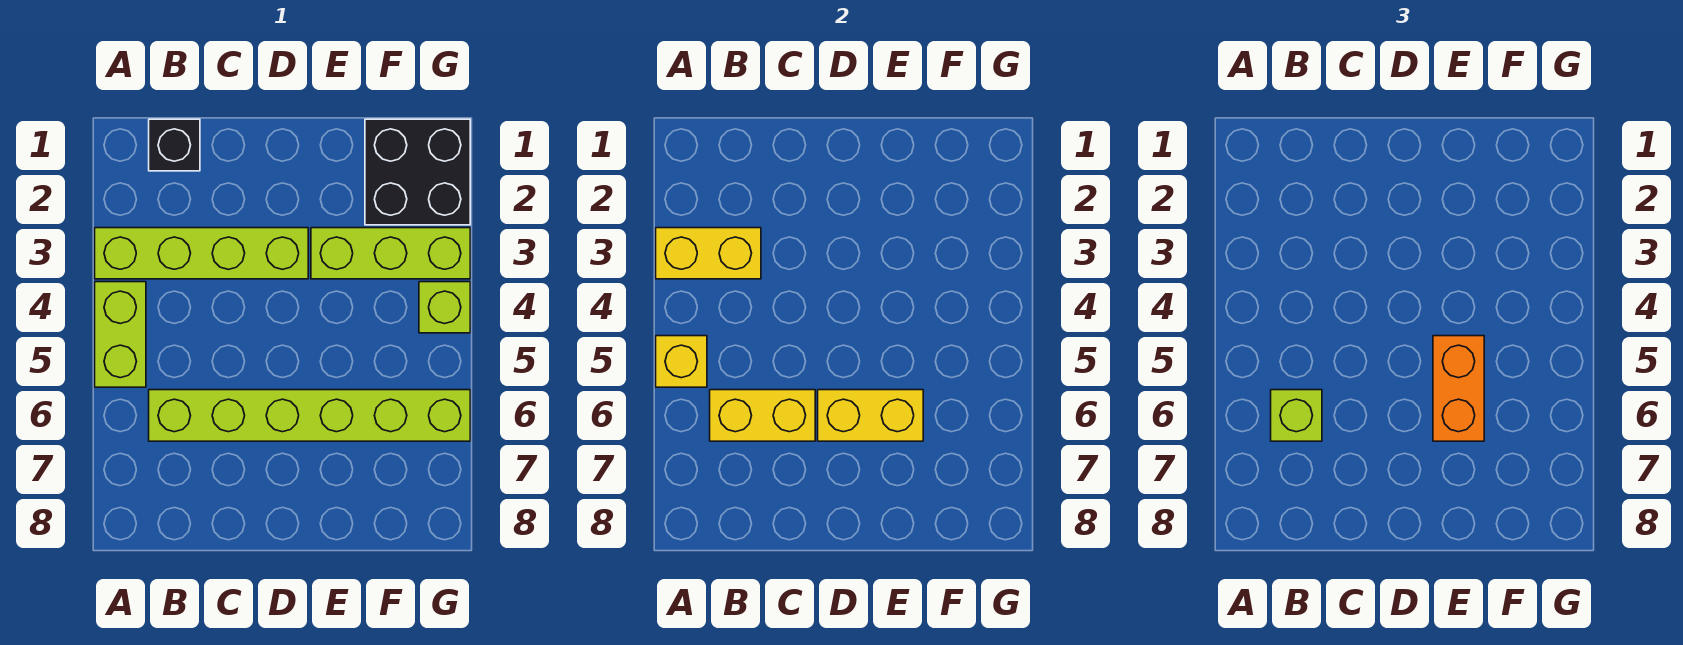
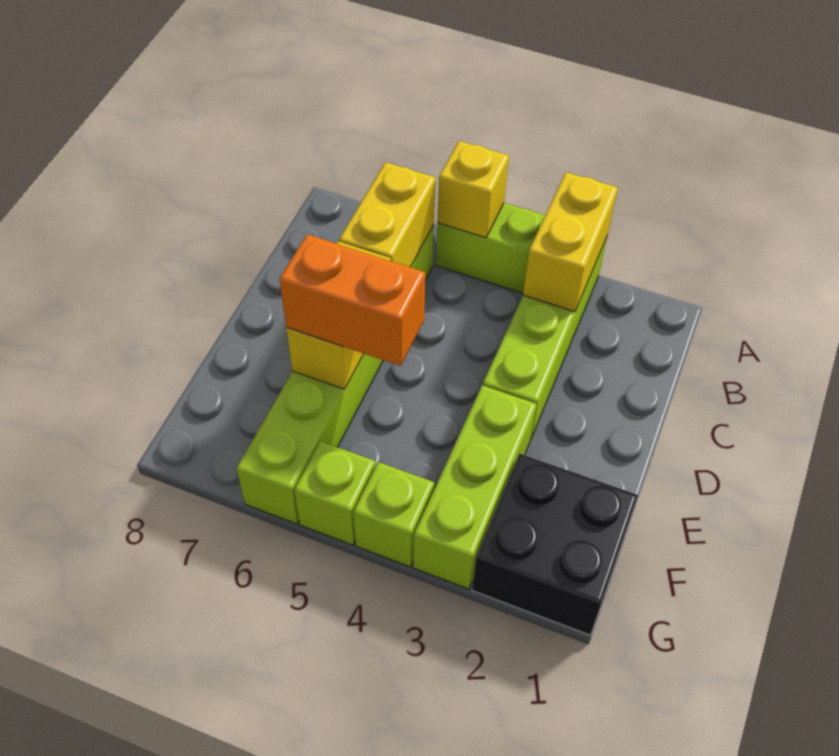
black brick B1 level 1 -> none
lime brick B6 level 3 -> lime brick G5 level 1

